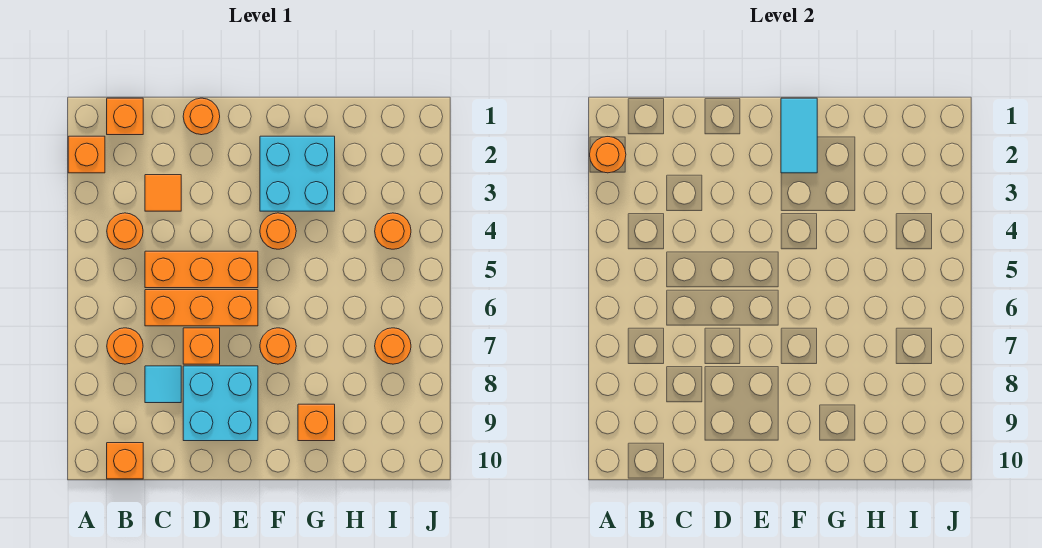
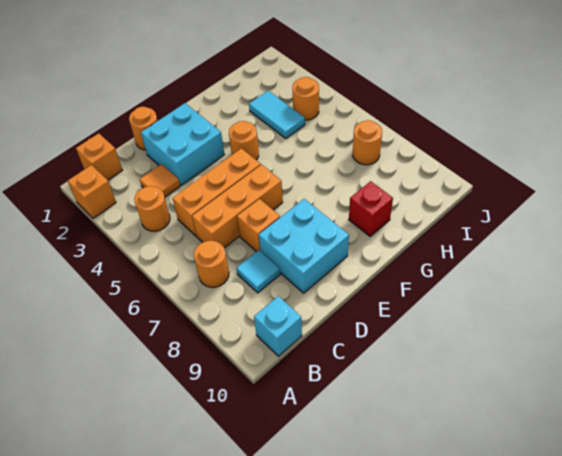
orange round brick A2 level 2 -> none
orange brick B10 level 1 -> cyan brick B10 level 1
cyan tile F1:F2 level 2 -> cyan tile H3:H4 level 1
cyan brick F2:G3 level 1 -> cyan brick D2:E3 level 1
orange round brick F7 level 1 -> none
orange brick G9 level 1 -> red brick G9 level 1

